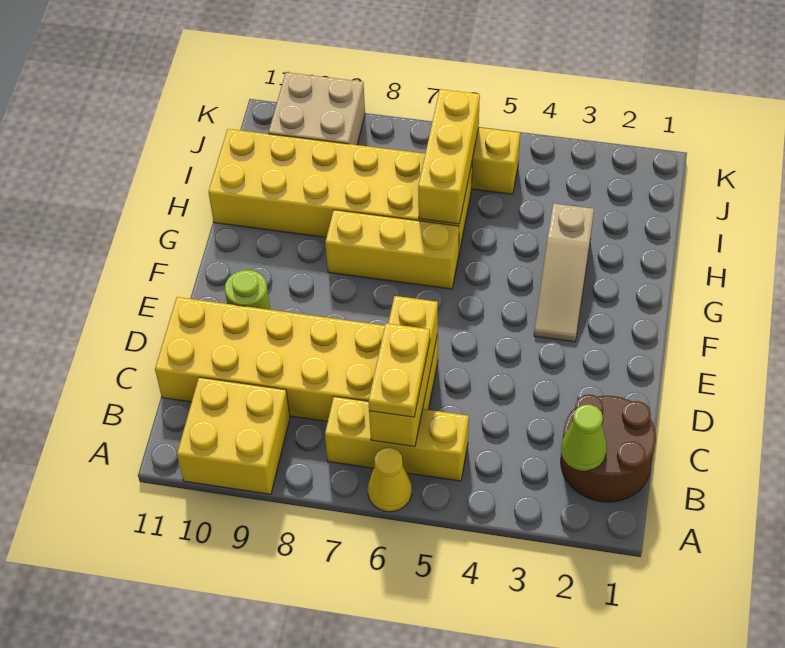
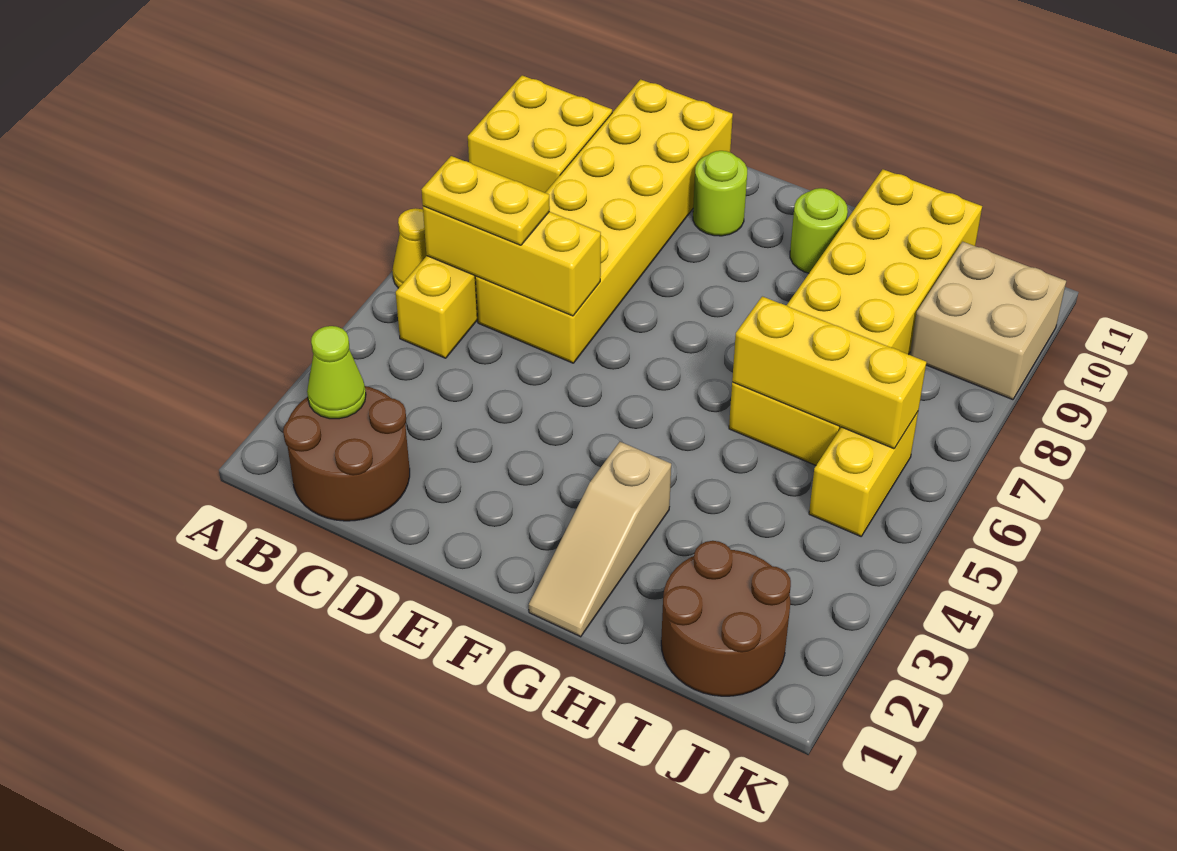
tan slope F3:H3 level 1 top H -> tan slope G1:G3 level 1 top 3
yellow brick G6:G8 level 1 -> none
none -> lime round brick G10 level 1
none -> brown round brick I1:J2 level 1

